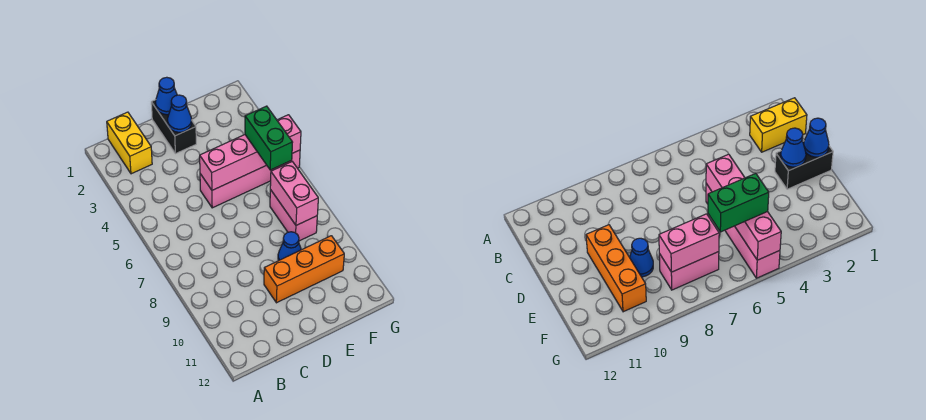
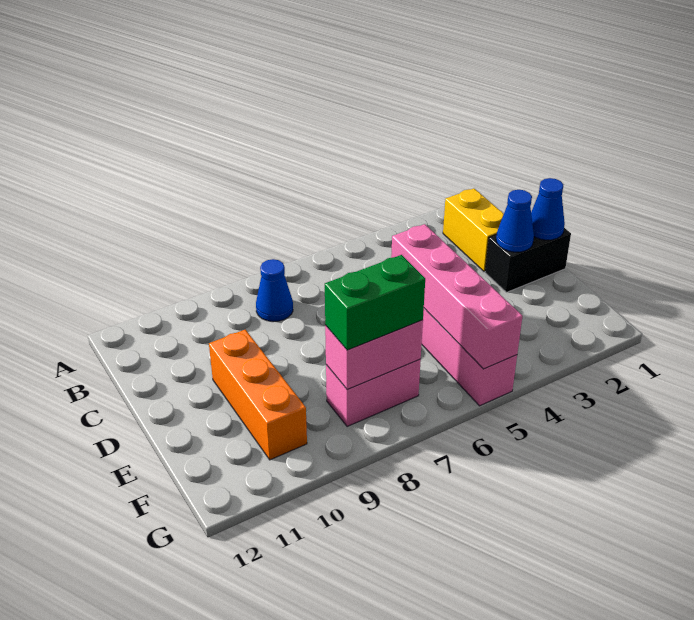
yellow brick B1:B2 level 1 -> yellow brick B2:C2 level 1
blue cone E9 level 1 -> blue cone B8 level 1
green brick F5:F6 level 3 -> green brick F7:F8 level 3

